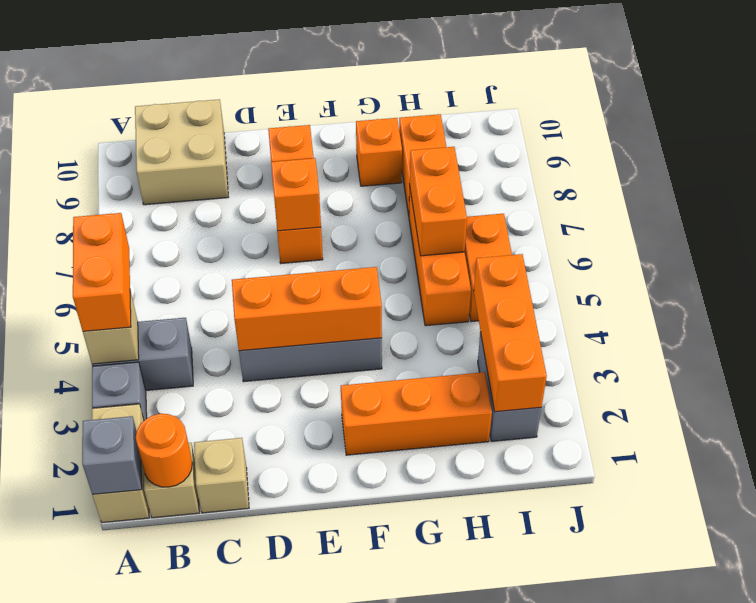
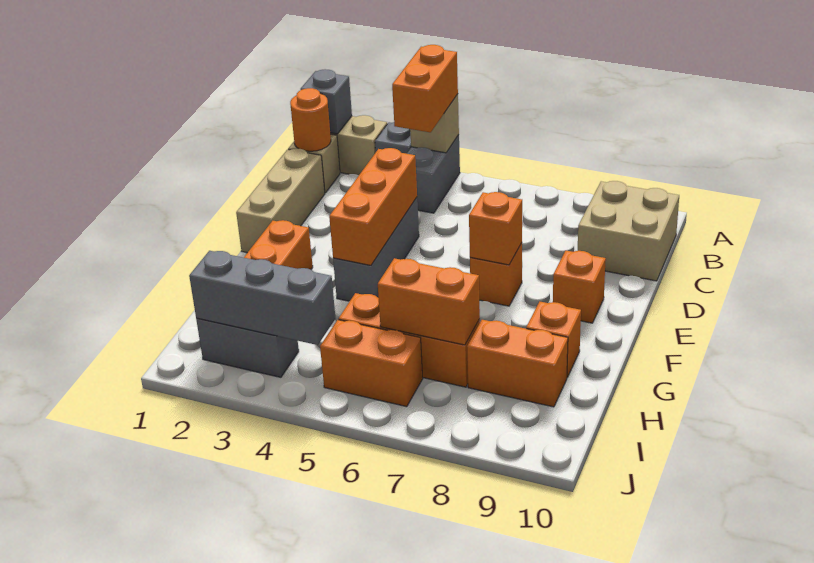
orange brick A4:A5 level 3 -> orange brick A4:B4 level 3
tan brick C1 level 1 -> tan brick C1:E1 level 1
orange brick I2:I4 level 2 -> grey brick I2:I4 level 2

